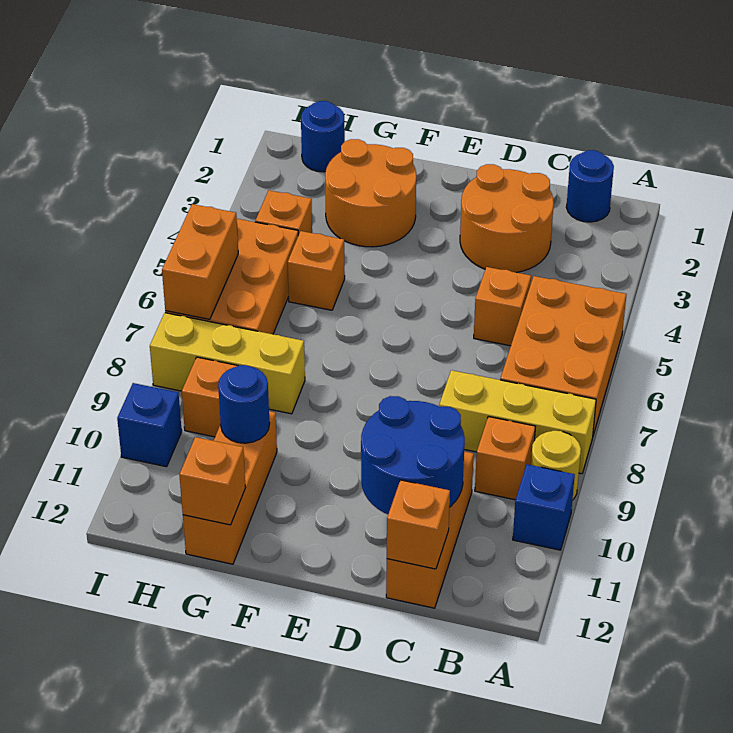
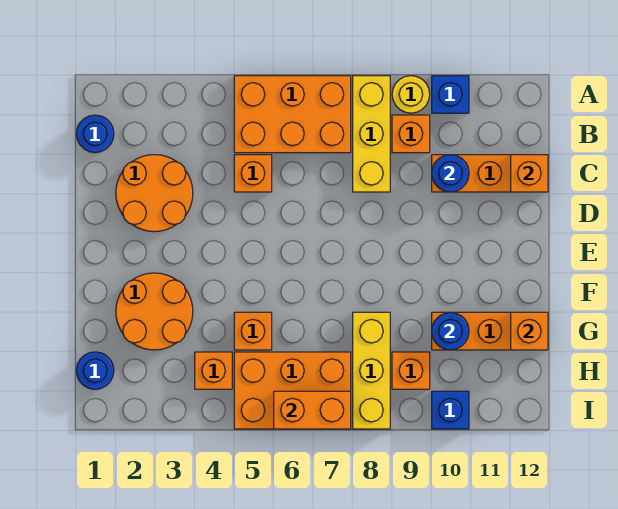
blue round brick C10:D11 level 2 -> blue round brick C10 level 2

